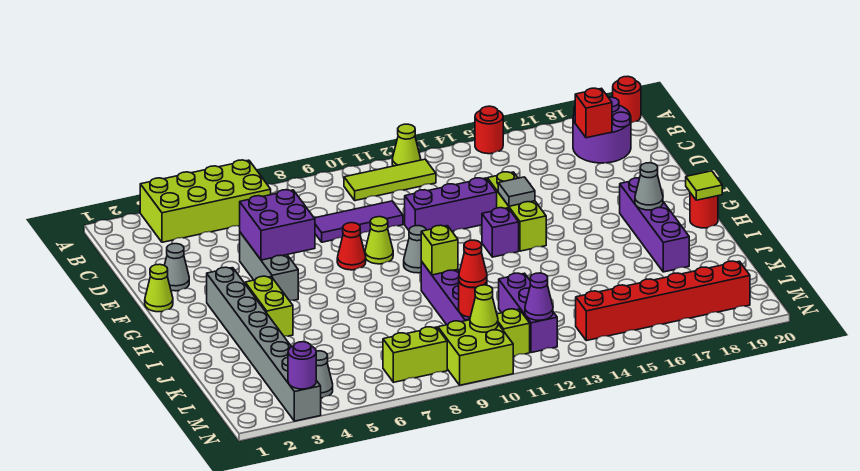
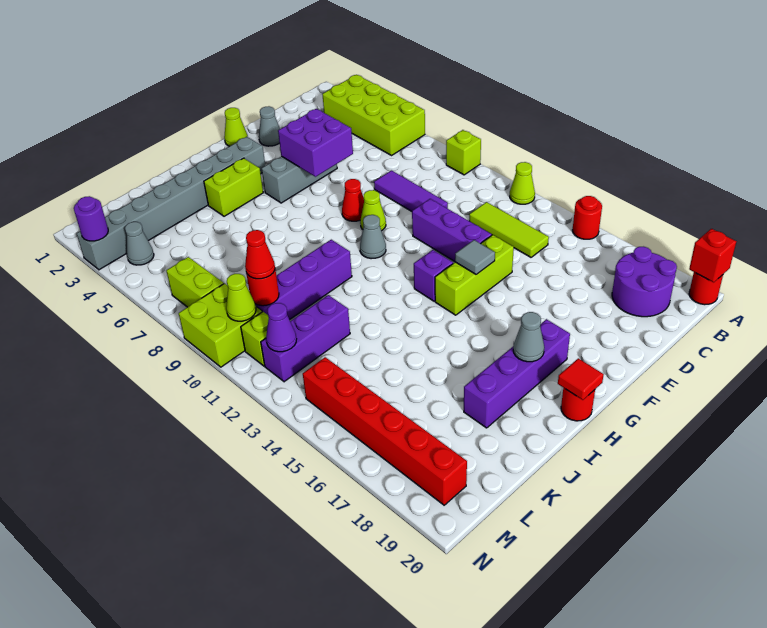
lime tile B10:B12 level 1 -> lime tile C12:C14 level 1
red brick C18 level 2 -> red brick A20 level 2
lime tile H20 level 2 -> red tile H20 level 2
lime brick I10 level 2 -> lime brick A9 level 1

